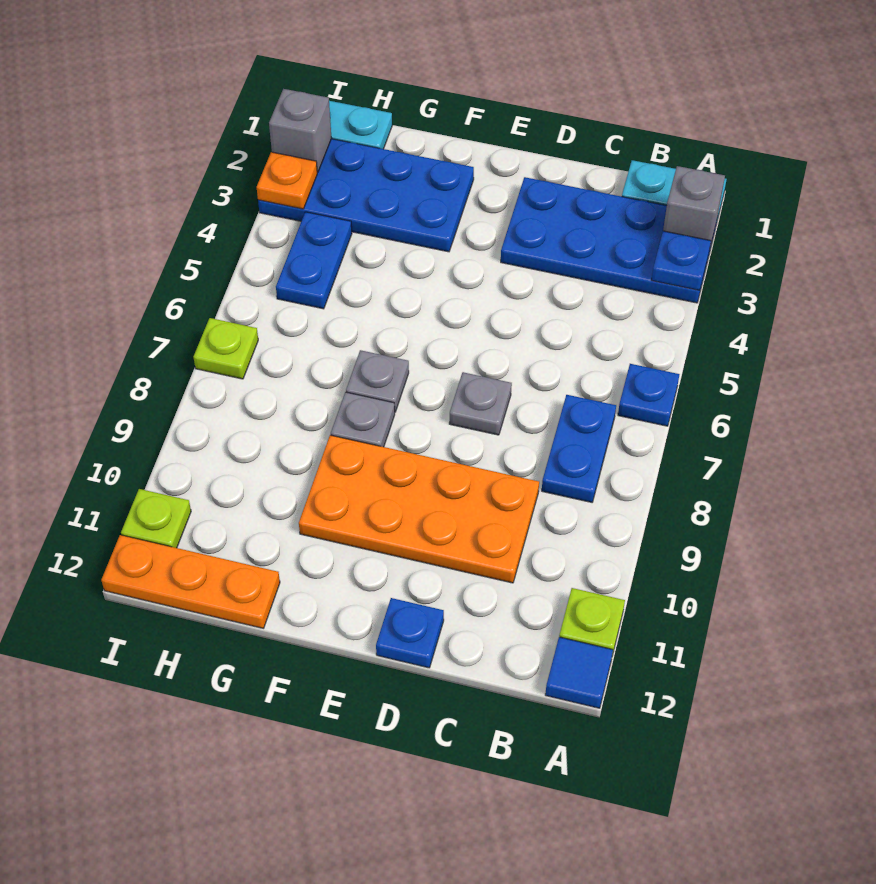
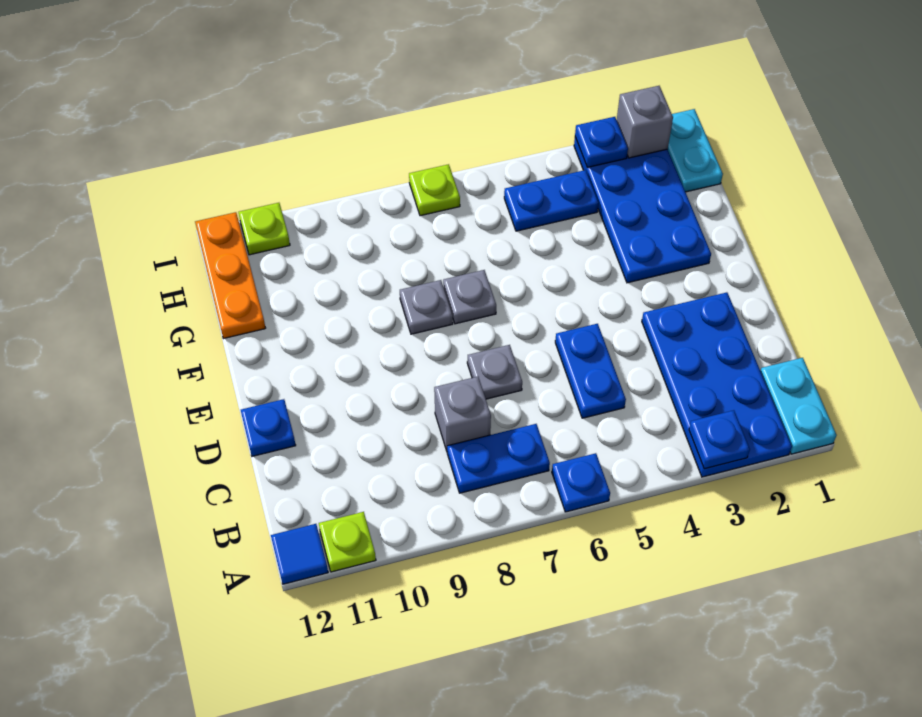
grey brick A2 level 2 -> grey brick C8 level 1
none -> blue plate C5:D5 level 1
orange plate C9:F10 level 1 -> none
orange plate I3 level 2 -> blue plate I3 level 2

